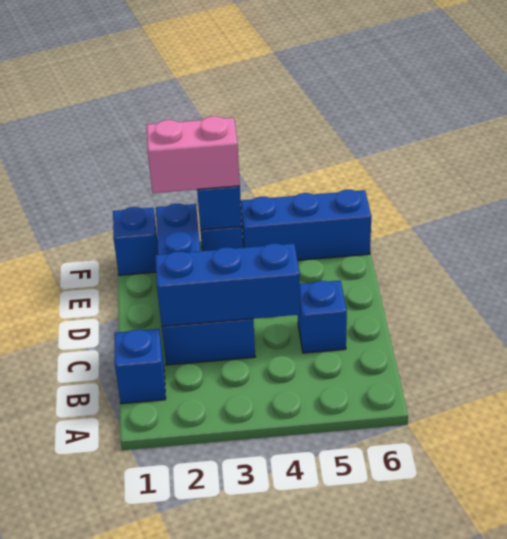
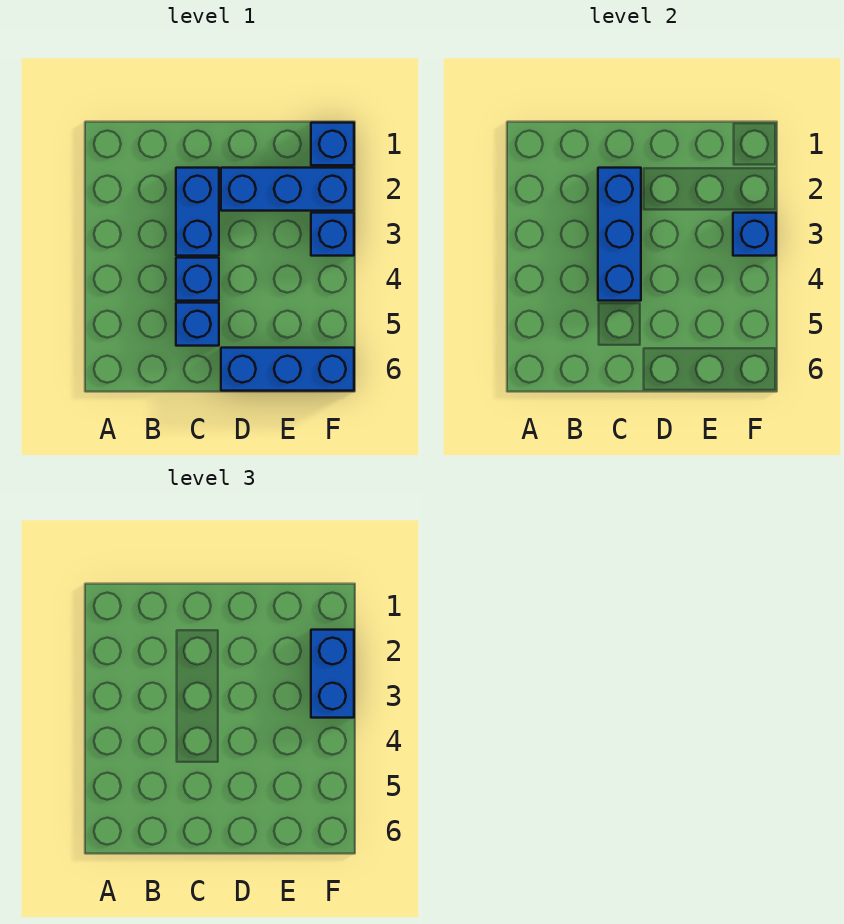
blue brick B1 level 1 -> blue brick C4 level 1
pink brick F2:F3 level 3 -> blue brick F2:F3 level 3
blue brick F4:F6 level 1 -> blue brick D6:F6 level 1

